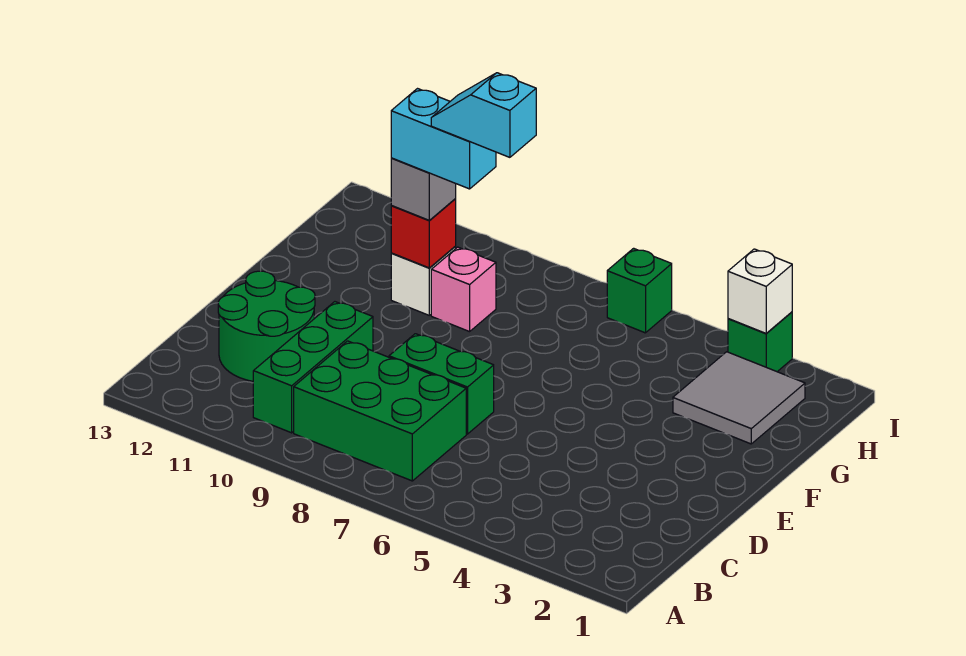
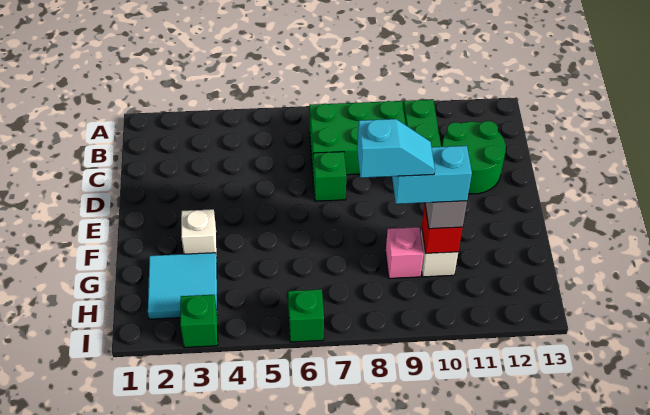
green brick D7:D8 level 1 -> green brick D7 level 1
grey tile G2:H3 level 1 -> cyan tile G2:H3 level 1
white brick I3 level 2 -> white brick F3 level 1

